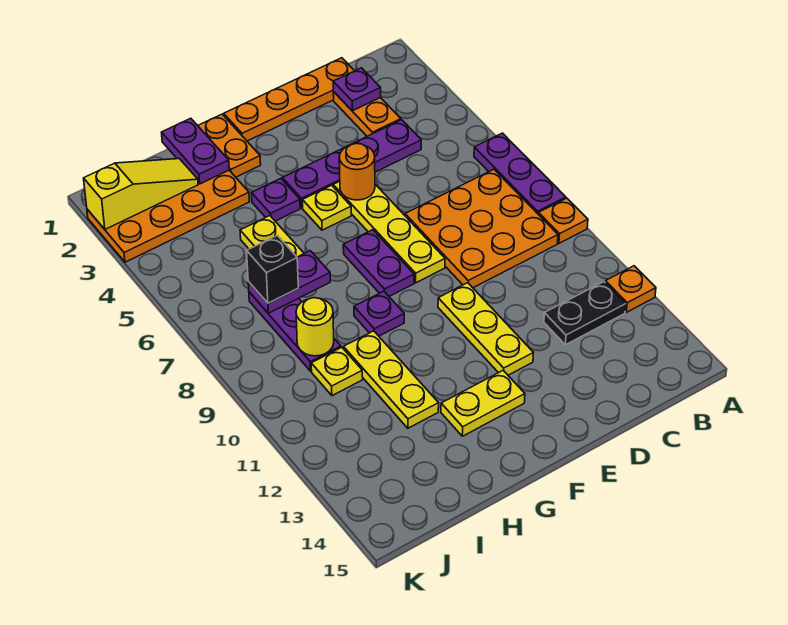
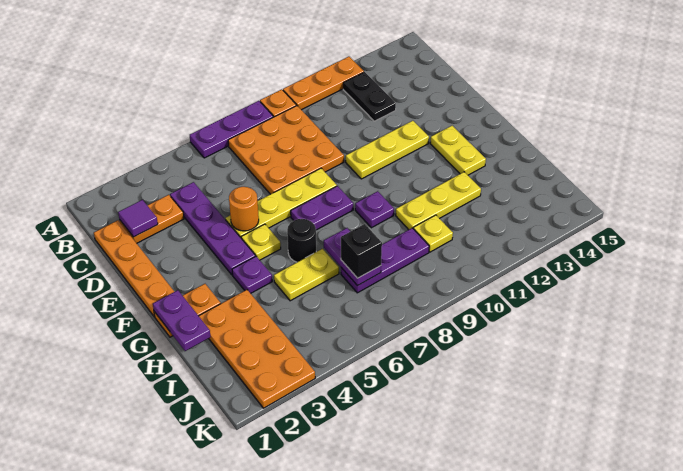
orange plate A12 level 1 -> orange plate A10:A12 level 1
purple plate C2 level 2 -> purple tile C2 level 2
none -> black round brick G6 level 1
purple plate H1:H2 level 2 -> purple plate G1:H1 level 2
yellow slope I2:K2 level 2 top K -> none
yellow round brick I9 level 2 -> none

